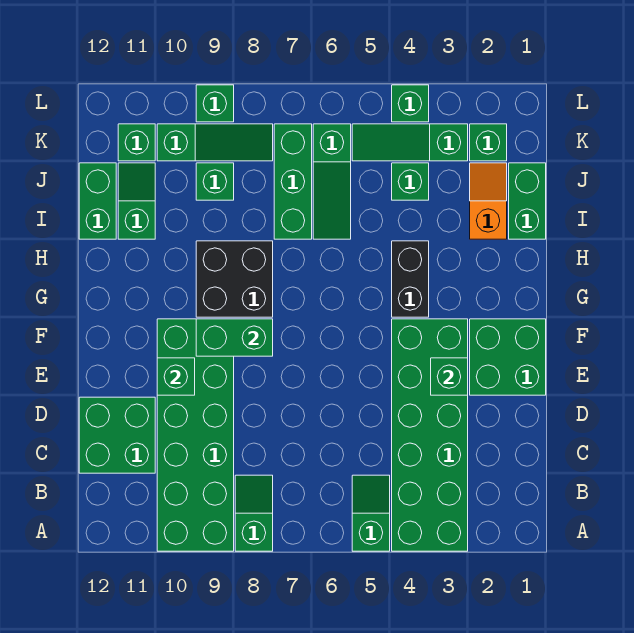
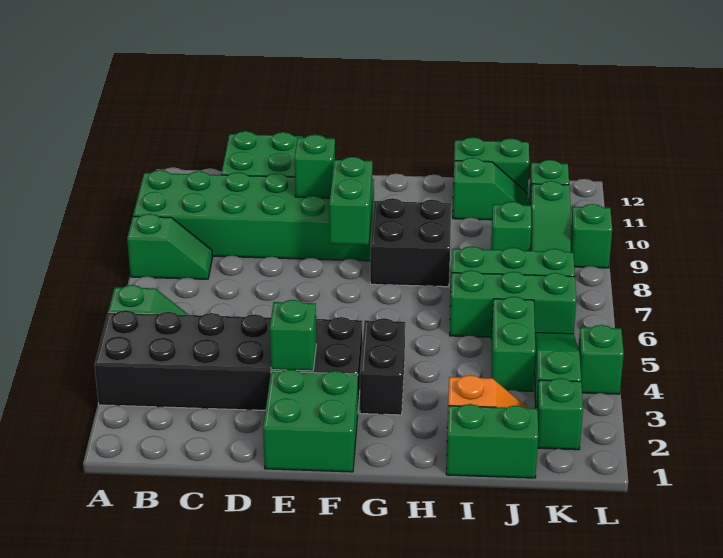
green brick A3:F4 level 1 -> black brick A3:F4 level 1
black brick G4:H4 level 1 -> black brick G3:G4 level 1
green slope I6:K6 level 1 top K -> green brick I6:K6 level 1
green brick J4 level 1 -> green brick J4:J5 level 1

